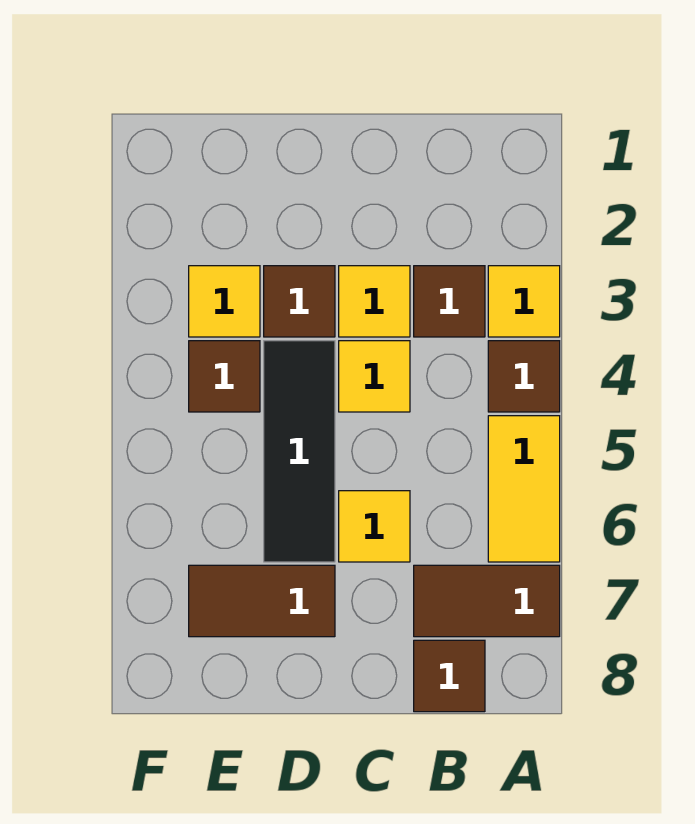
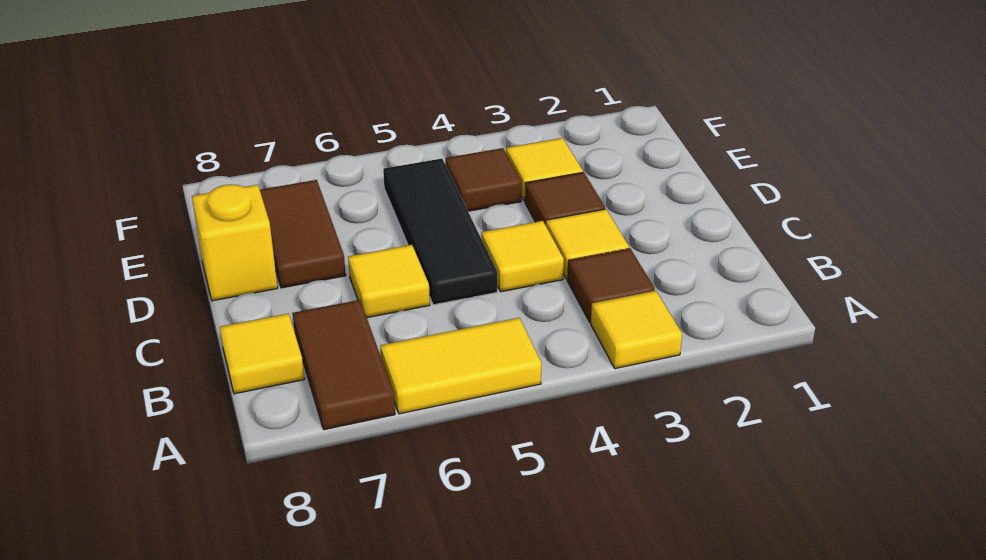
brown tile A4 level 1 -> none
brown tile B8 level 1 -> yellow tile B8 level 1
black tile D4:D6 level 1 -> black tile C5:E5 level 1
none -> yellow brick D8 level 1

